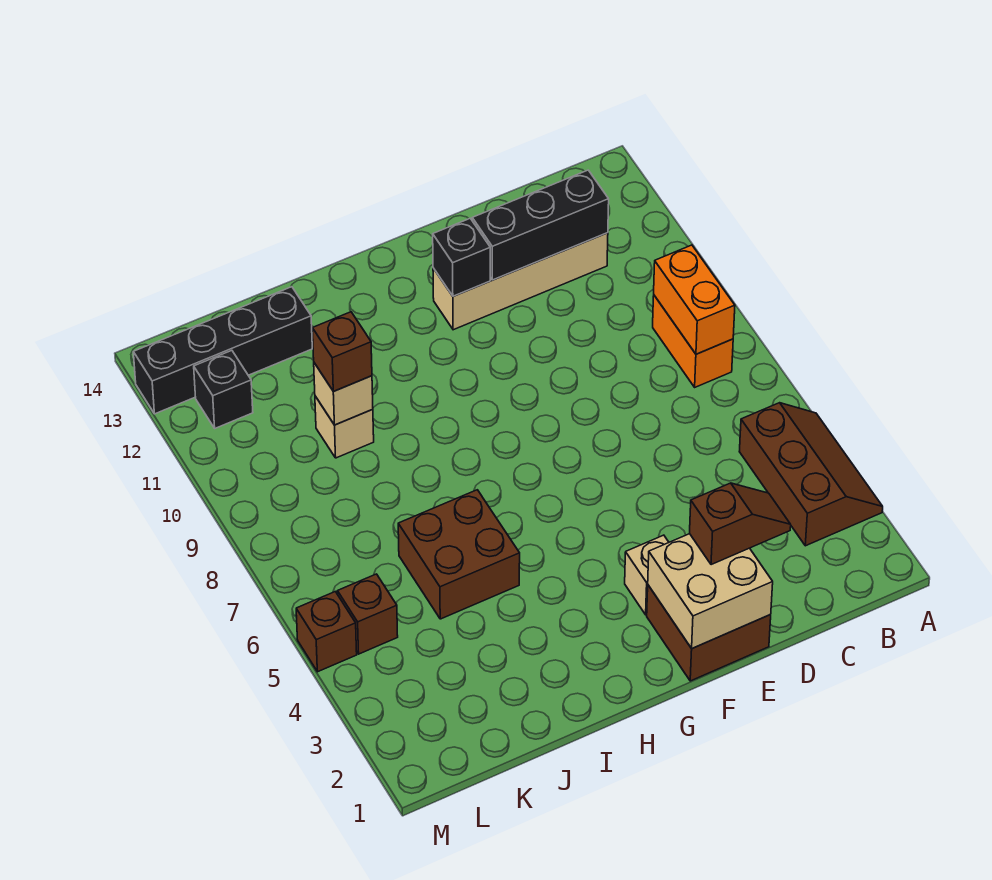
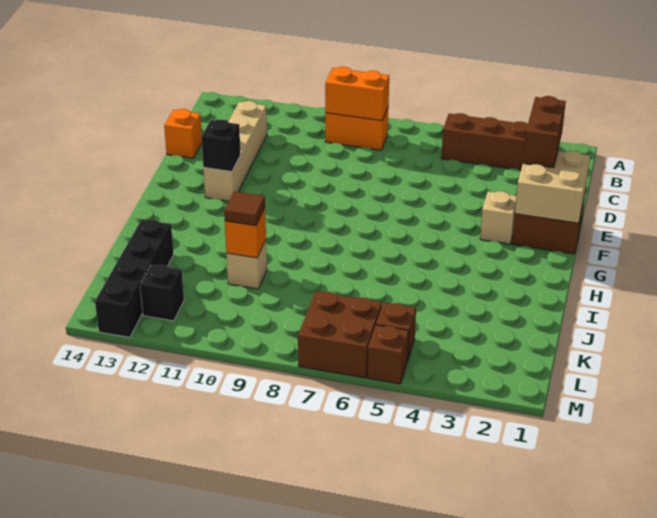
black brick C12:E12 level 2 -> none
brown slope D2:E2 level 3 top E -> brown brick D2:E2 level 3
none -> orange brick D14 level 1
brown brick I5:J6 level 1 -> brown brick L6:M7 level 1
tan brick J10 level 2 -> orange brick J10 level 2
brown brick J10 level 3 -> brown tile J10 level 3

